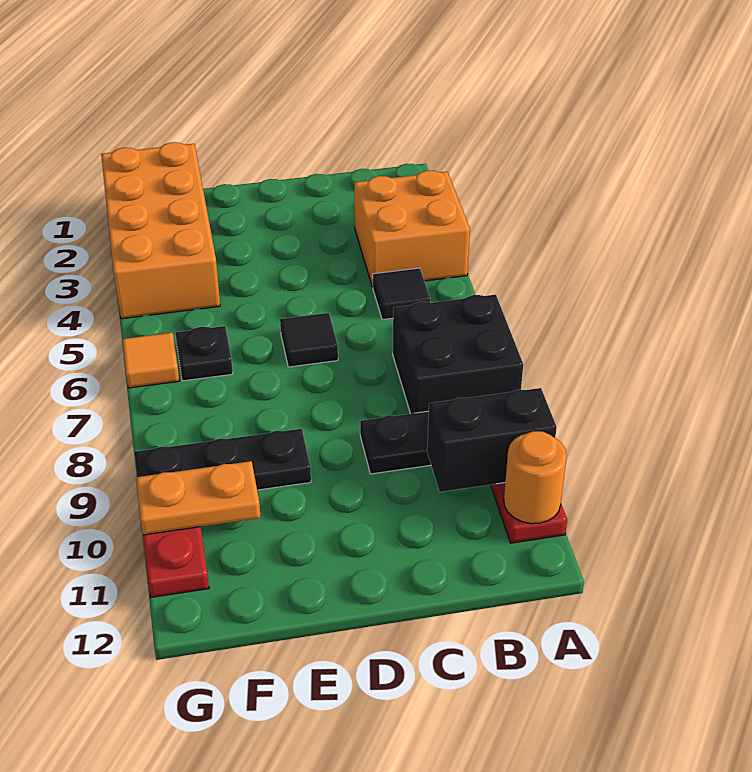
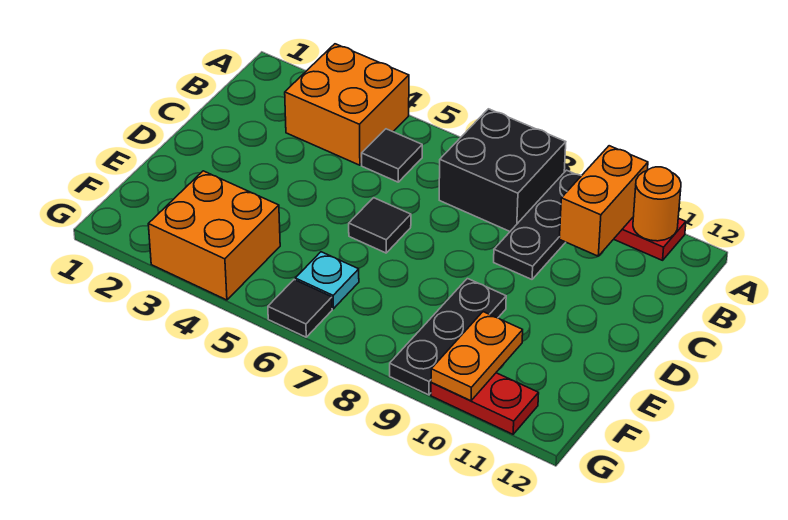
black brick A10:B10 level 2 -> orange brick A10:B10 level 2
orange brick F1:G4 level 1 -> orange brick F3:G4 level 1
black plate F6 level 1 -> cyan plate F6 level 1
orange tile G6 level 1 -> black tile G6 level 1

